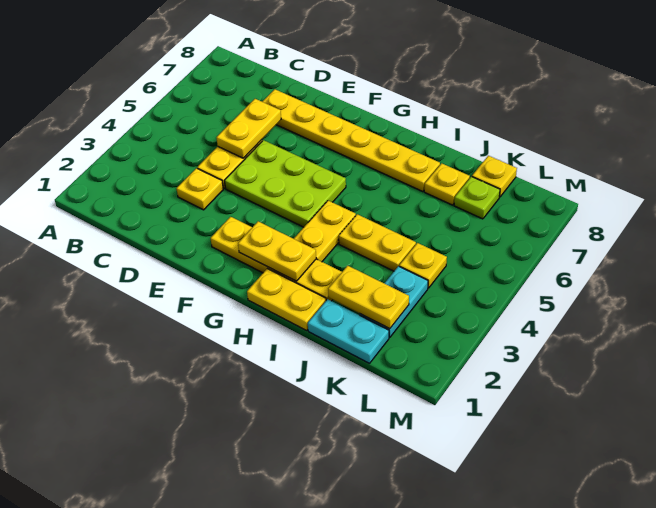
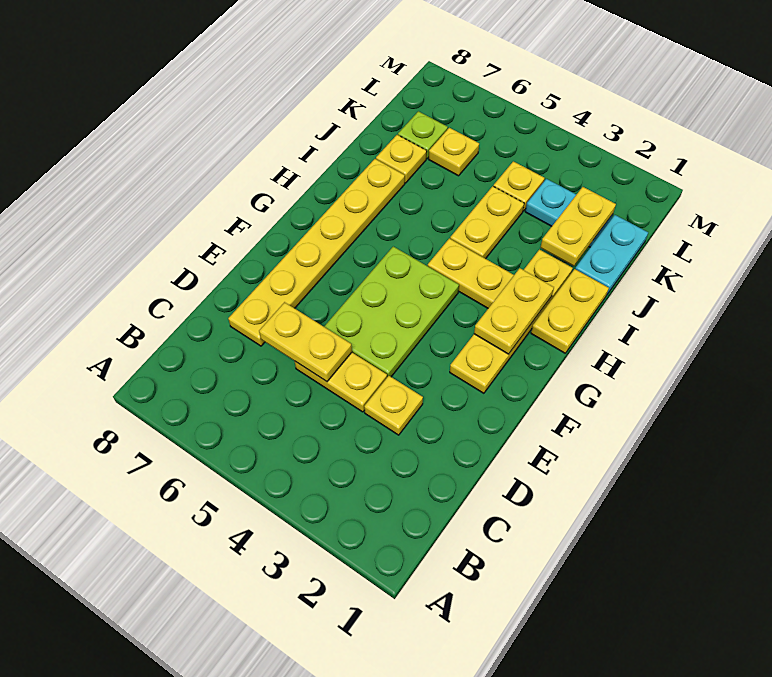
yellow plate K8 level 1 -> yellow plate K6 level 1

